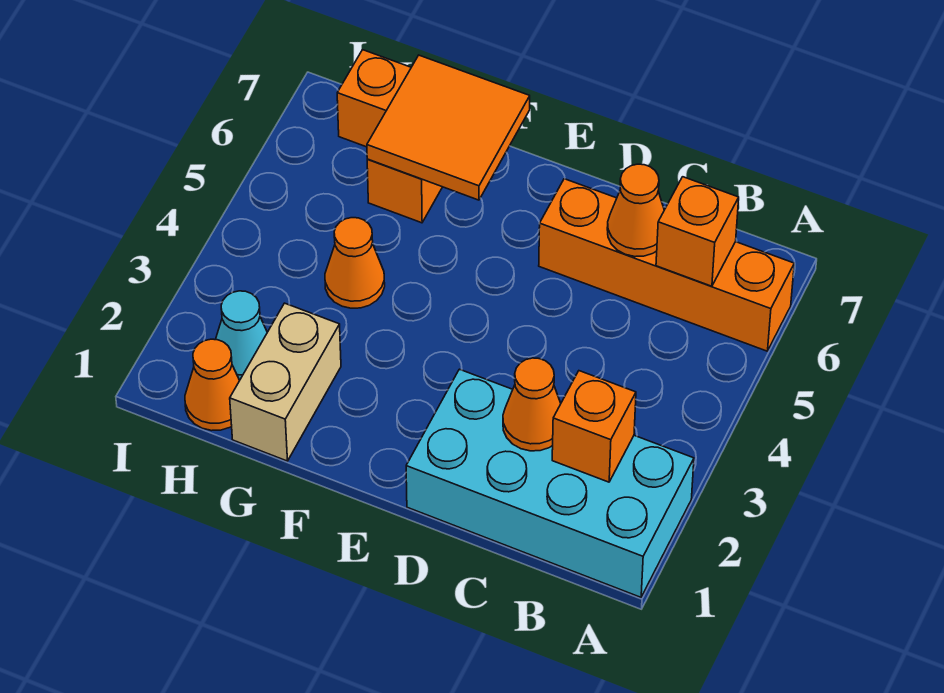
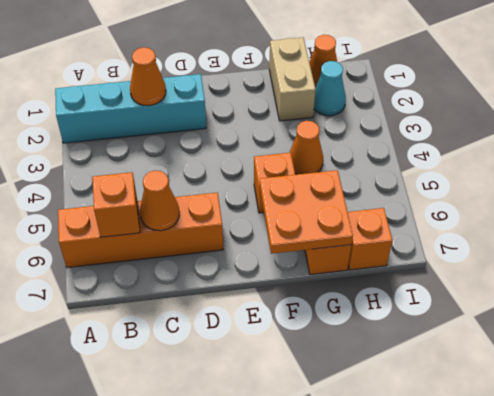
cyan brick A1:D2 level 1 -> cyan brick A2:D2 level 1
orange brick B2 level 2 -> orange brick F5 level 1
orange tile F6:G7 level 2 -> orange plate F6:G7 level 2

